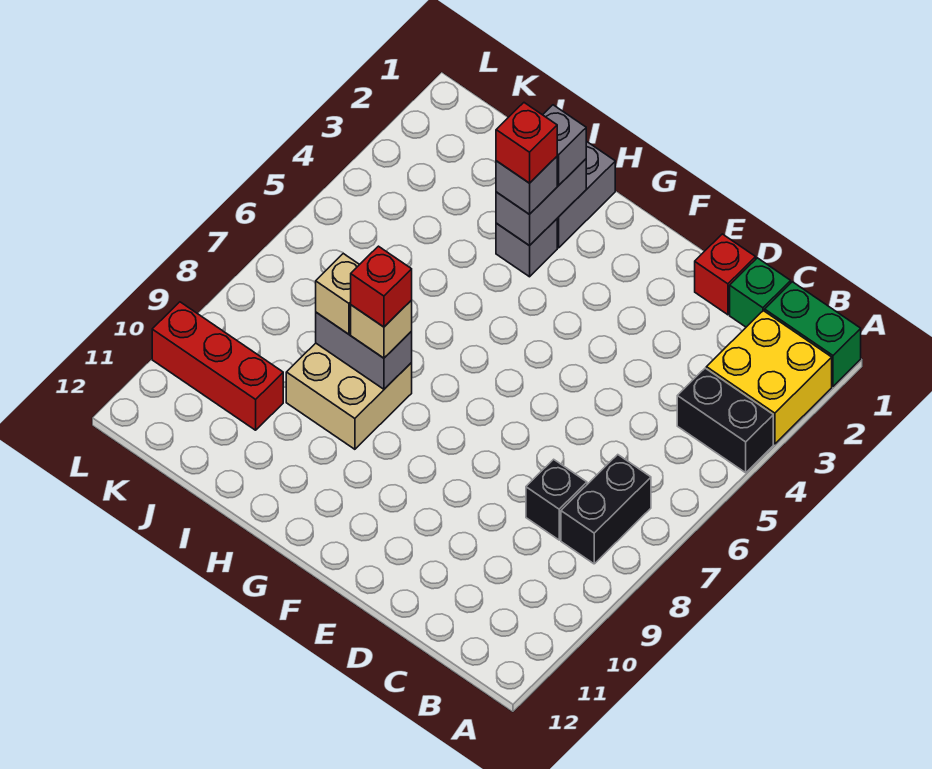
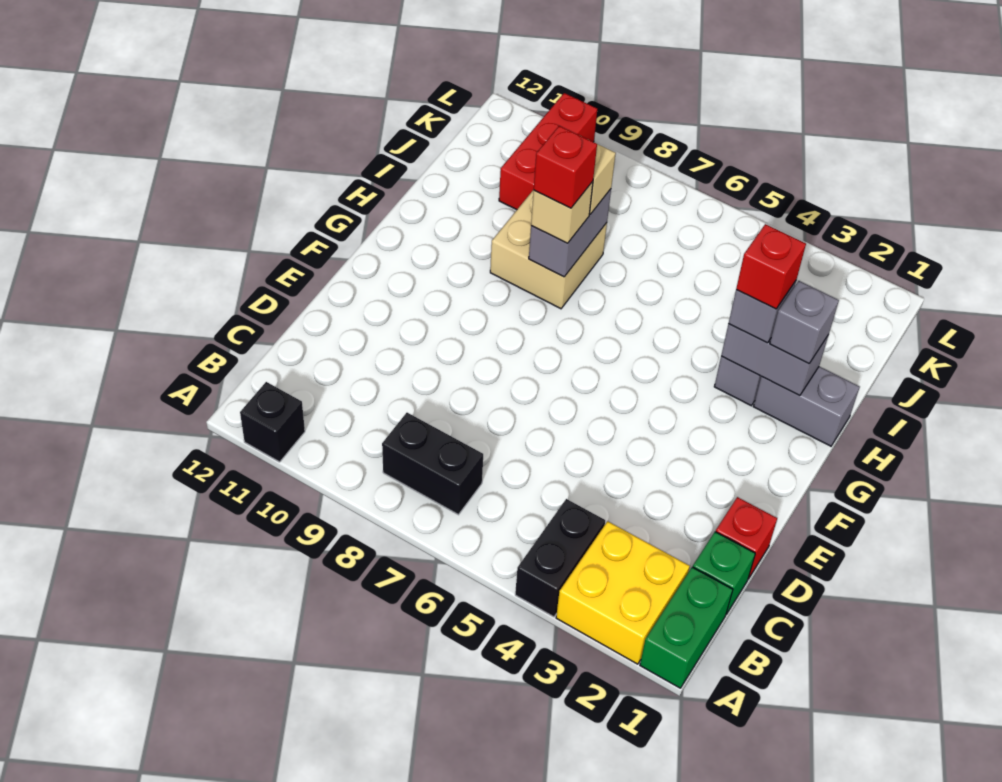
black brick C8 level 1 -> black brick A11 level 1

